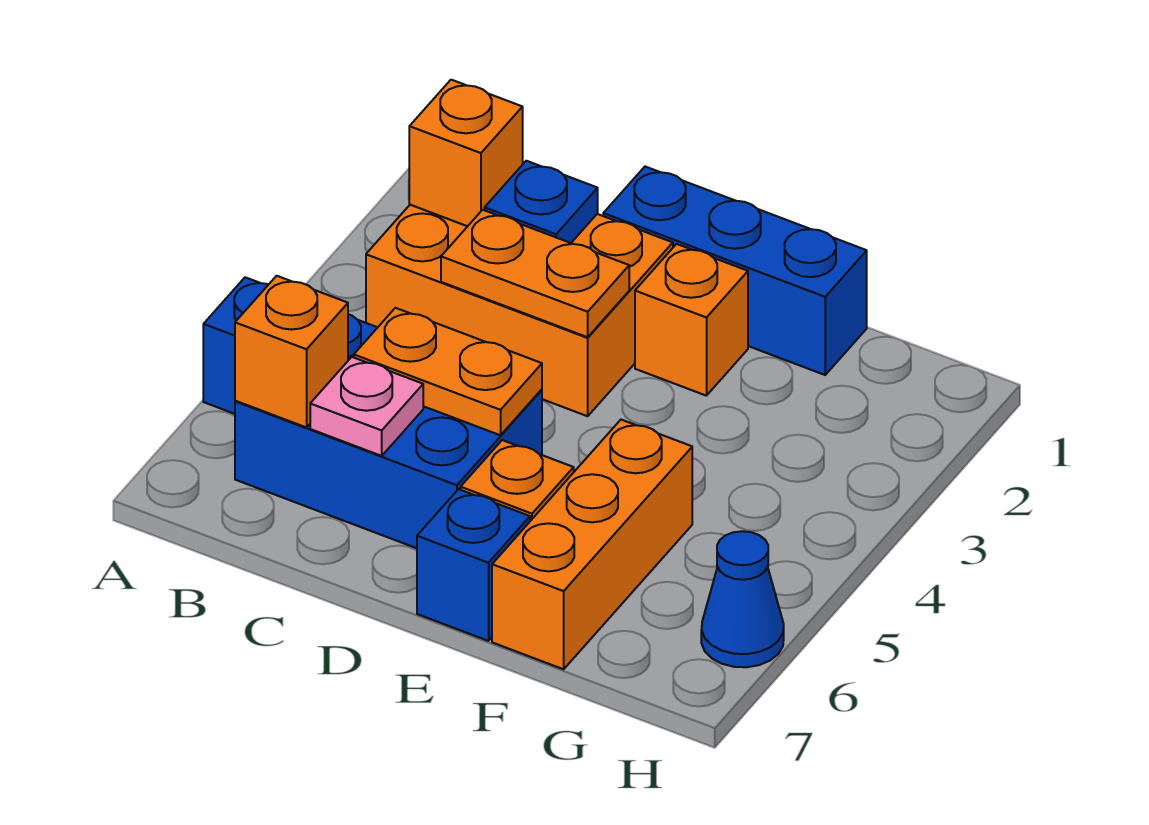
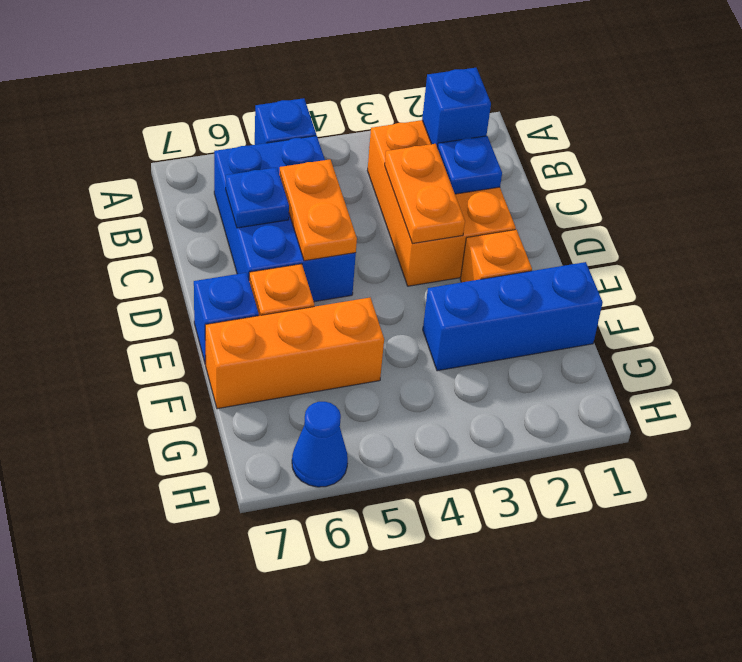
orange brick B2 level 2 -> blue brick B2 level 2
orange brick B6 level 2 -> none
pink plate C6 level 2 -> blue plate C6 level 2
blue brick D1:F1 level 1 -> blue brick F1:F3 level 1

